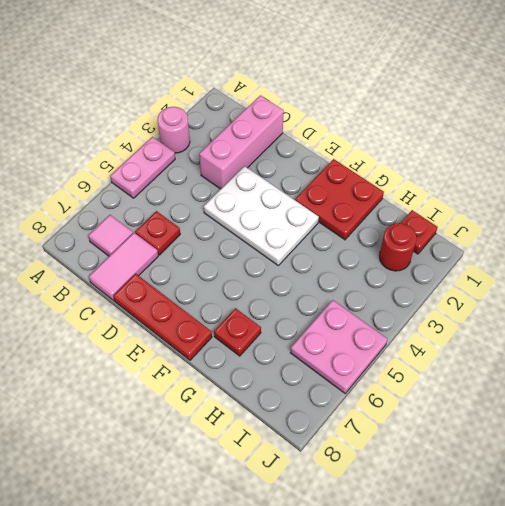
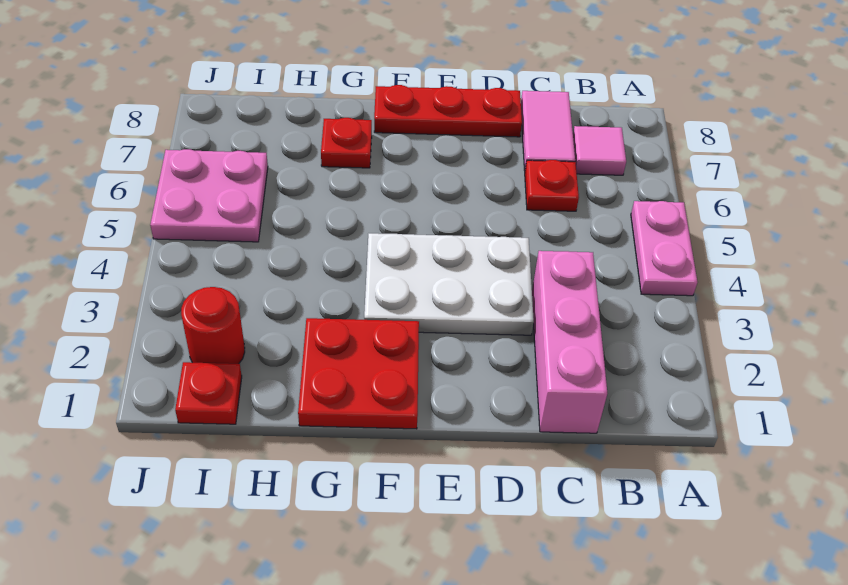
pink round brick A3 level 1 -> none

